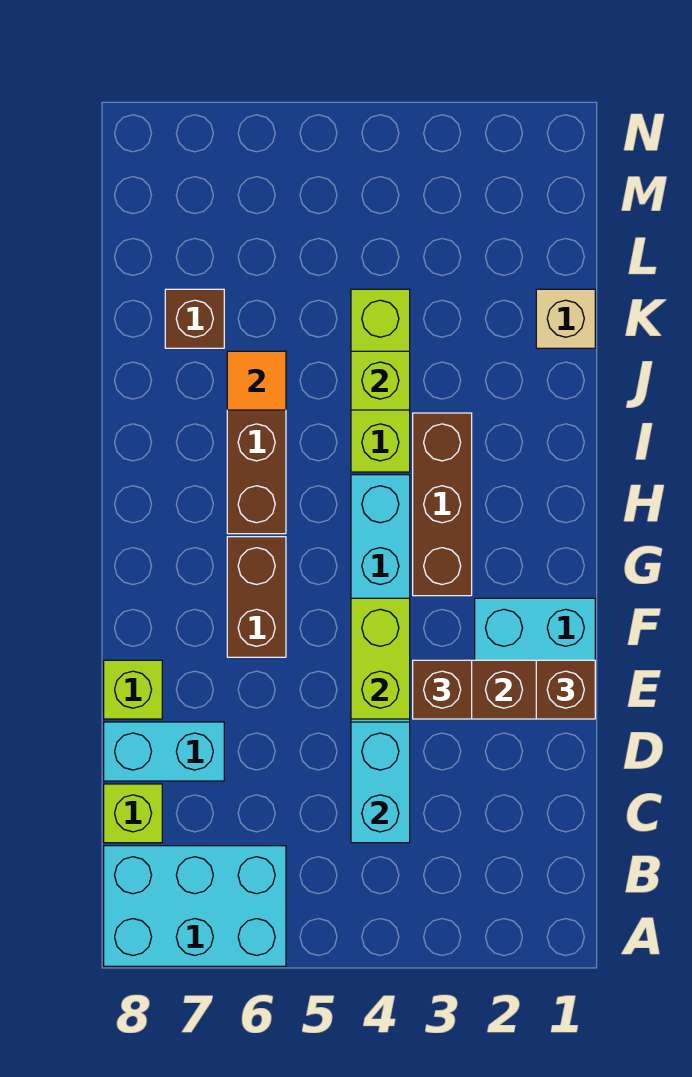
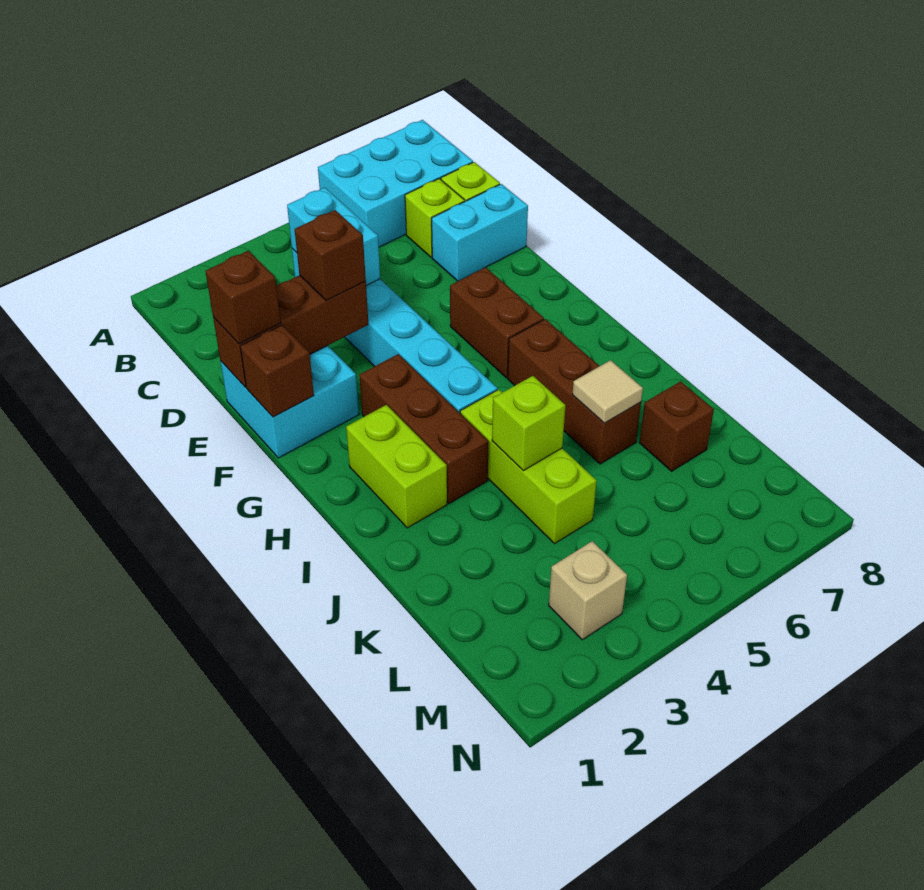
lime brick E4:F4 level 2 -> lime brick H2:I2 level 1
lime brick E8 level 1 -> lime brick C7 level 1
none -> brown brick F1 level 2
orange tile J6 level 2 -> tan tile J6 level 2
tan brick K1 level 1 -> tan brick M3 level 1

